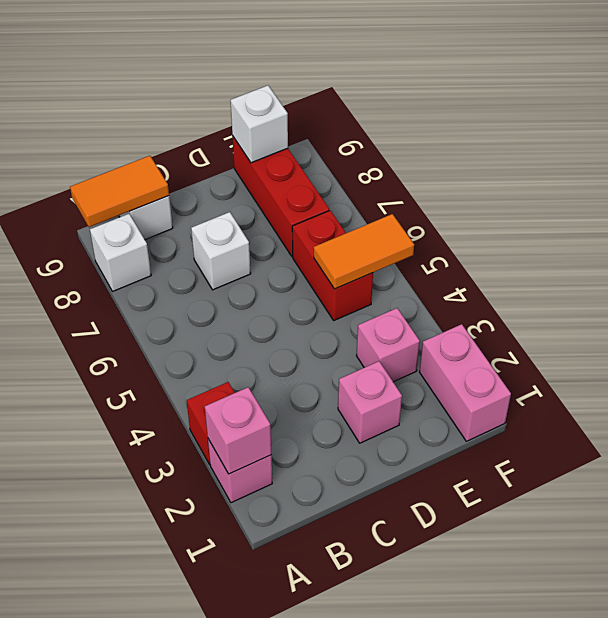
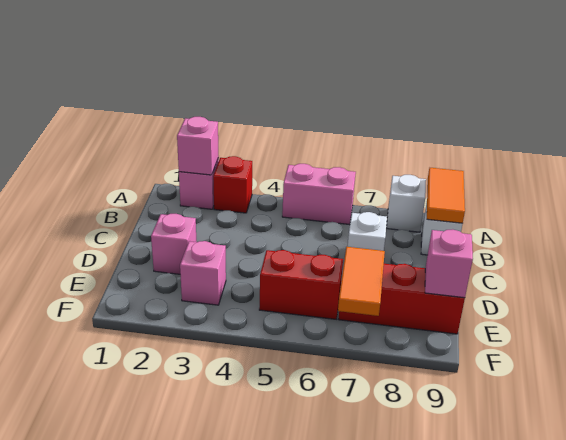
orange tile E5:F5 level 2 -> orange tile E7:F7 level 2
white brick E9 level 2 -> pink brick E9 level 2
pink brick F1:F2 level 1 -> pink brick A5:A6 level 1

